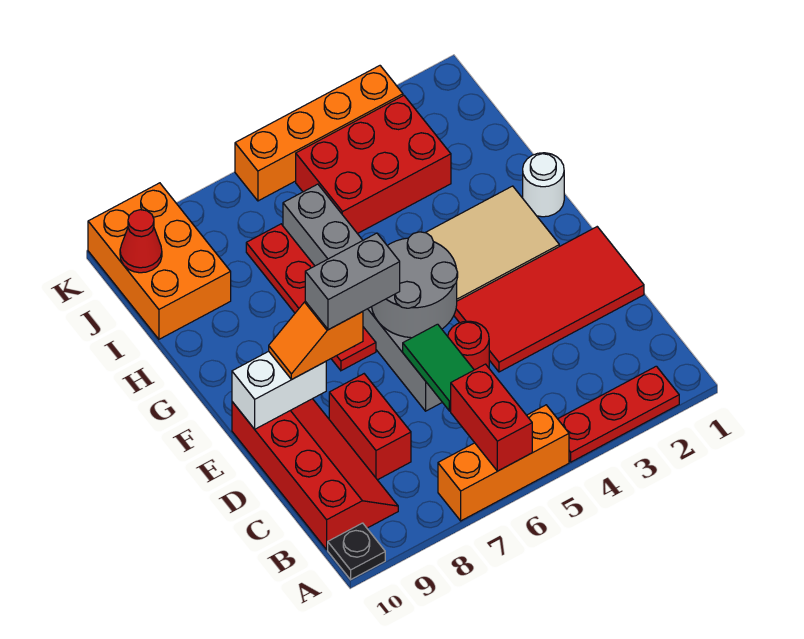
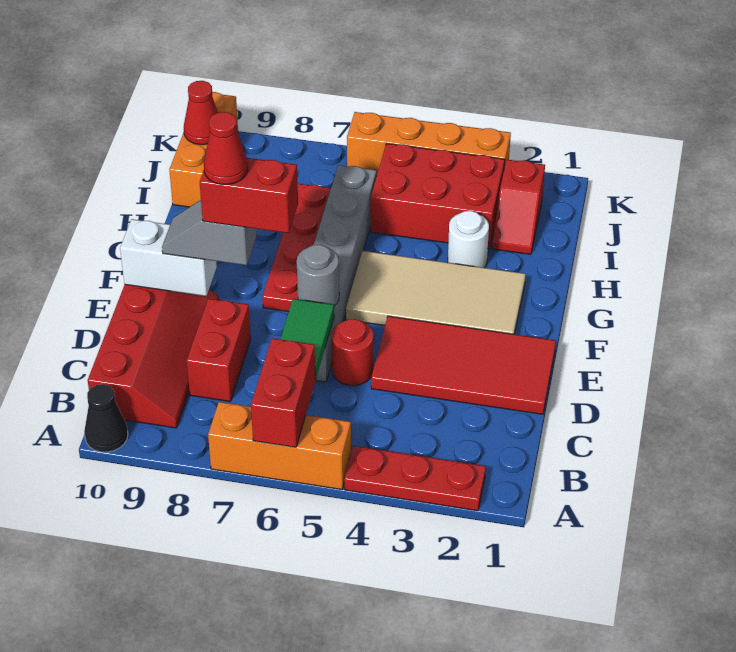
black plate A10 level 1 -> black cone A10 level 1
grey round brick E5:F6 level 2 -> grey round brick E6 level 2
grey brick E7:E8 level 4 -> red brick E7:E8 level 4
orange slope E8:E9 level 3 top 8 -> grey slope E8:E9 level 3 top 8
none -> red cone E8 level 5
white round brick G1 level 1 -> white round brick H3 level 1
none -> red slope I2:J2 level 1 top J
orange brick I9:K10 level 1 -> orange brick I10:K10 level 1

